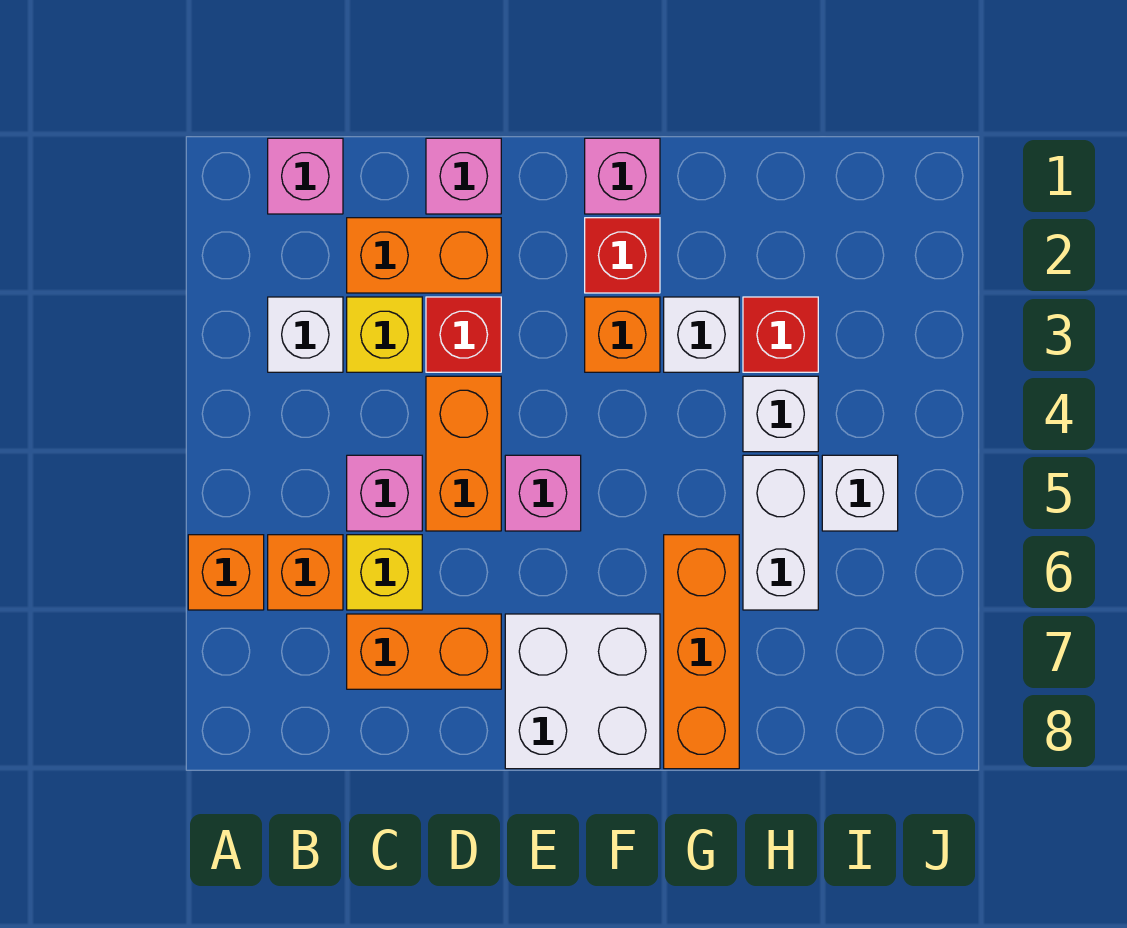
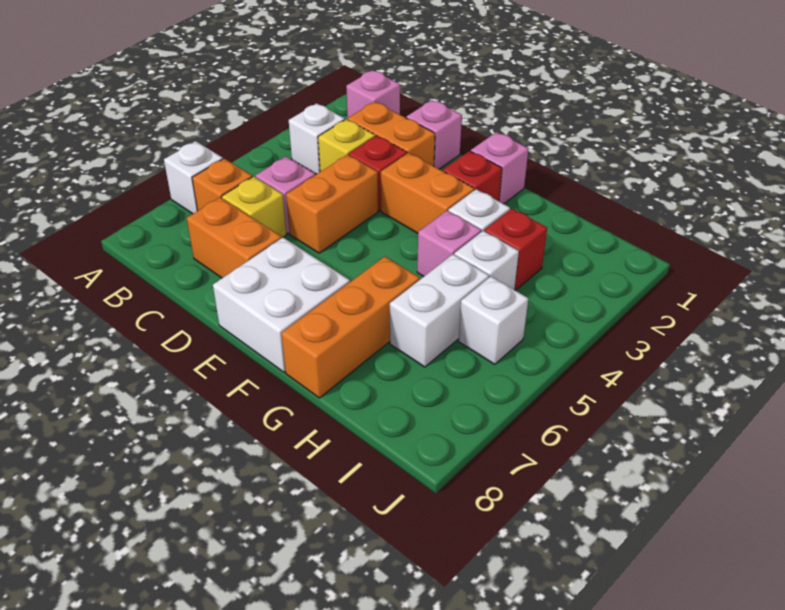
orange brick A6 level 1 -> white brick A6 level 1
pink brick E5 level 1 -> pink brick G4 level 1
orange brick F3 level 1 -> orange brick E3:F3 level 1

